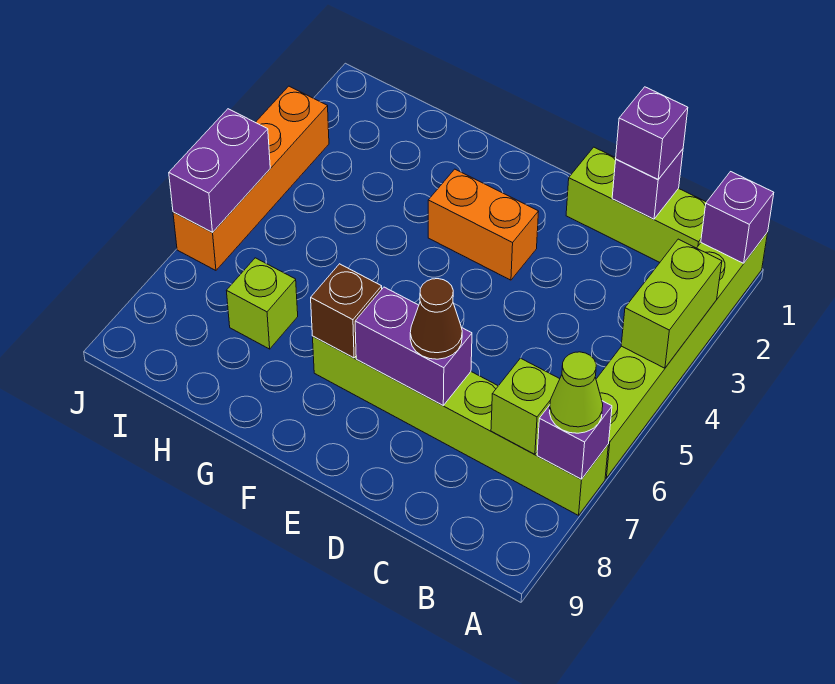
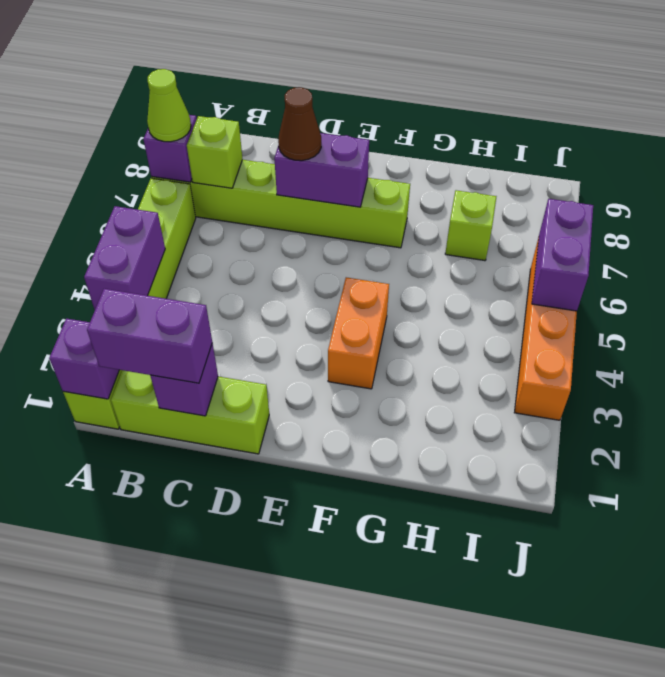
lime brick A3:A4 level 2 -> purple brick A3:A4 level 2
purple brick C1 level 3 -> purple brick B1:C1 level 3
orange brick E3:F3 level 1 -> orange brick F3:F4 level 1
brown brick F7 level 2 -> none

